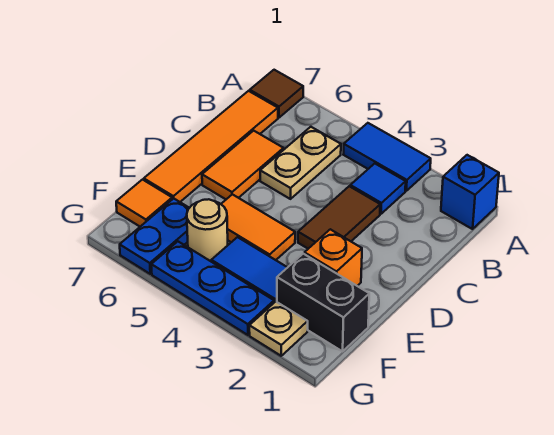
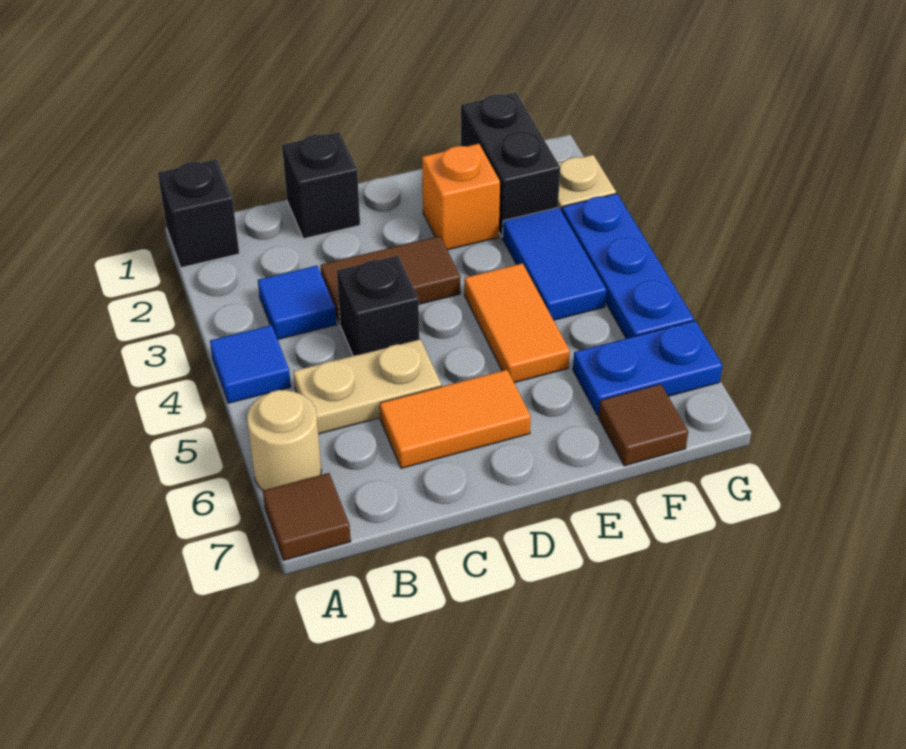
blue brick A1 level 1 -> black brick A1 level 1
blue tile A3:A4 level 1 -> blue tile A4 level 1
orange tile B7:E7 level 1 -> none
none -> black brick C1 level 1
none -> black brick C4 level 1
tan round brick F5 level 1 -> tan round brick A6 level 1
orange tile F7 level 1 -> brown tile F7 level 1

